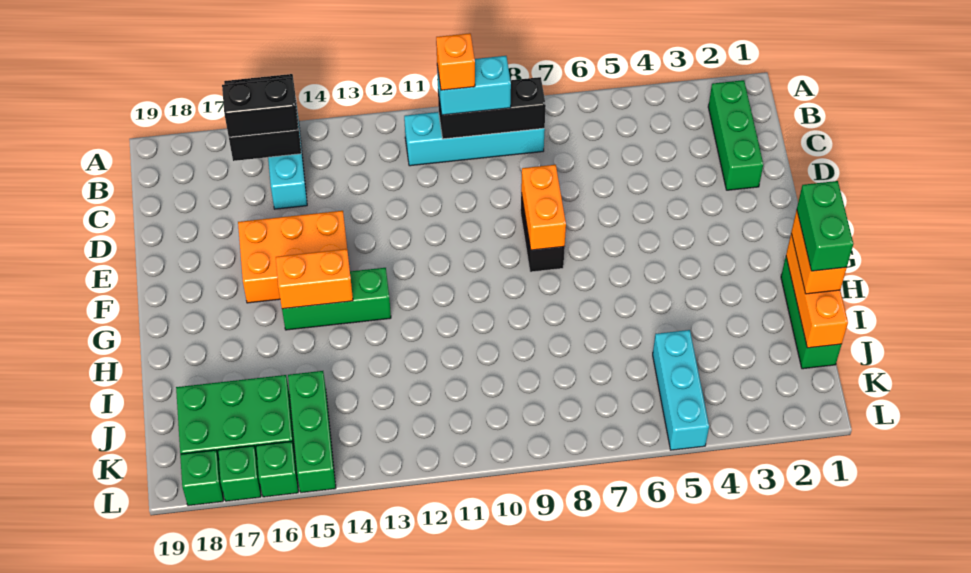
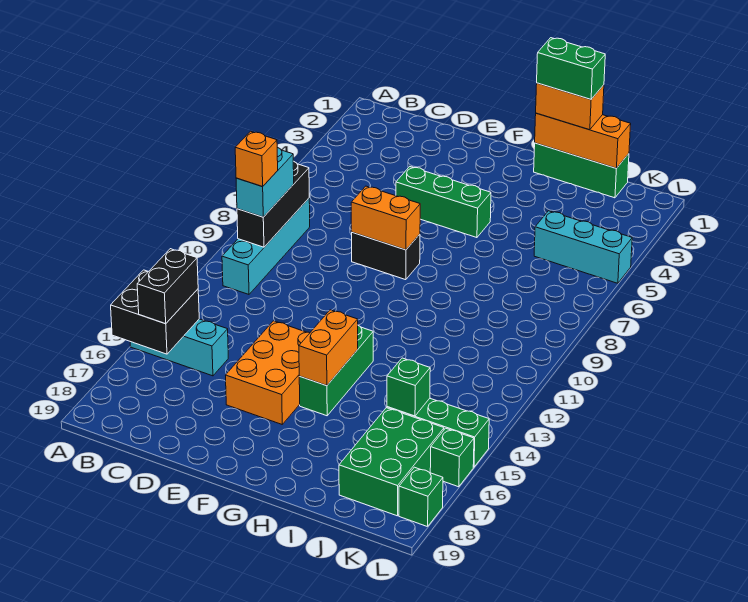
green brick B2:D2 level 1 -> green brick E5:G5 level 1
green brick L17 level 1 -> green brick J15 level 2

